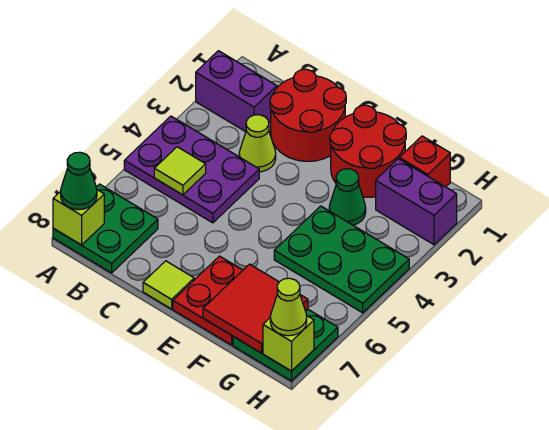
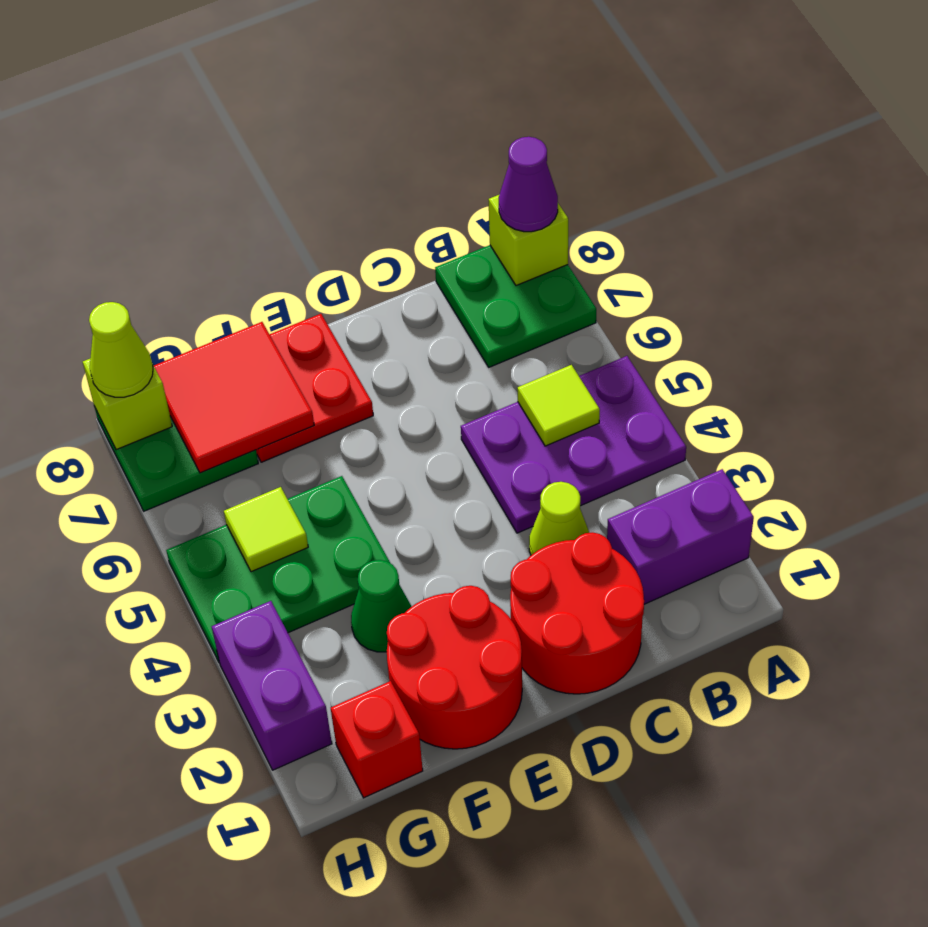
green cone A8 level 3 -> purple cone A8 level 3
lime tile D8 level 1 -> lime tile G5 level 2
purple brick G2:H2 level 1 -> purple brick H2:H3 level 1

